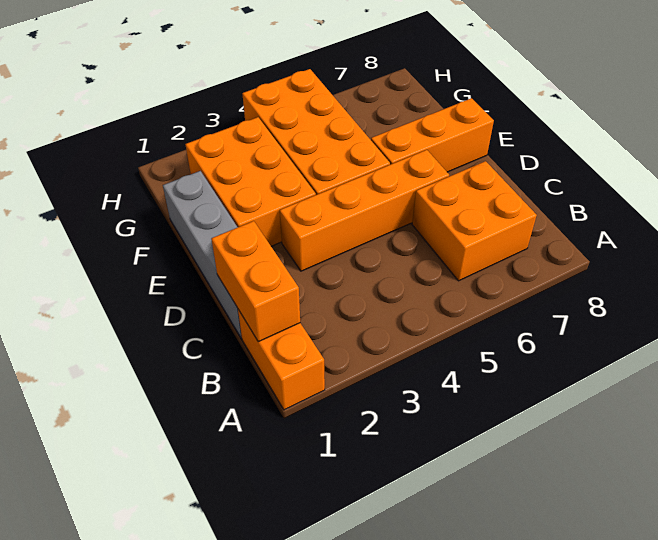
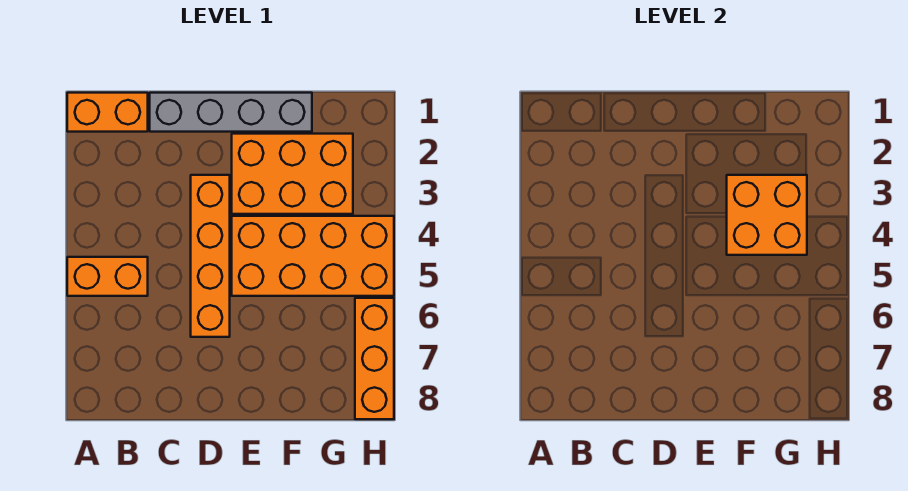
orange brick B1:C1 level 2 -> orange brick A5:B5 level 1
orange brick B6:C7 level 1 -> orange brick F3:G4 level 2
orange brick E6:E8 level 1 -> orange brick H6:H8 level 1

